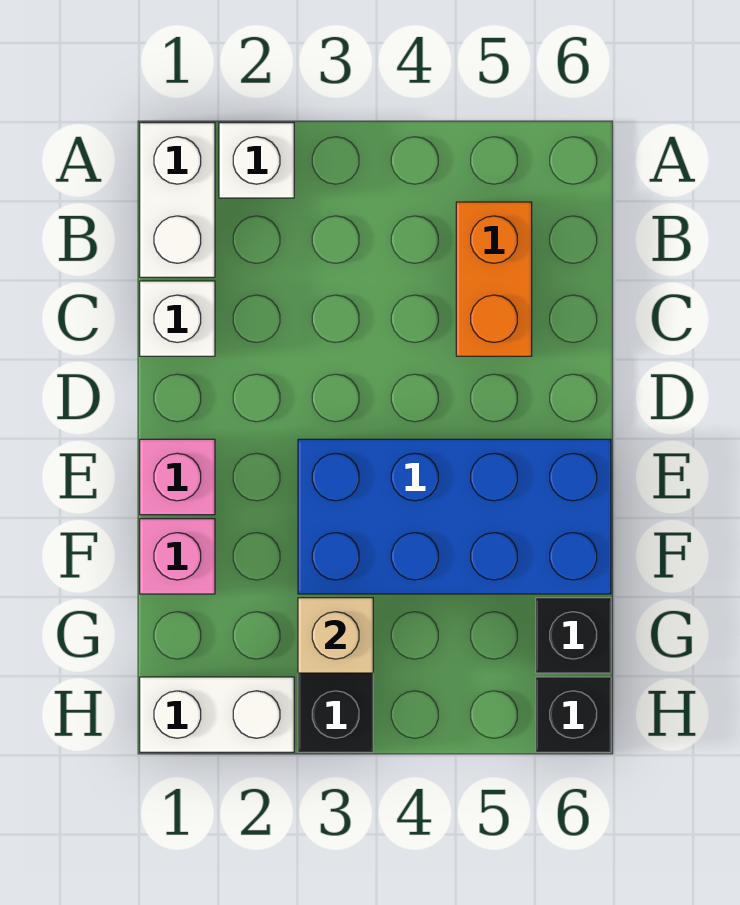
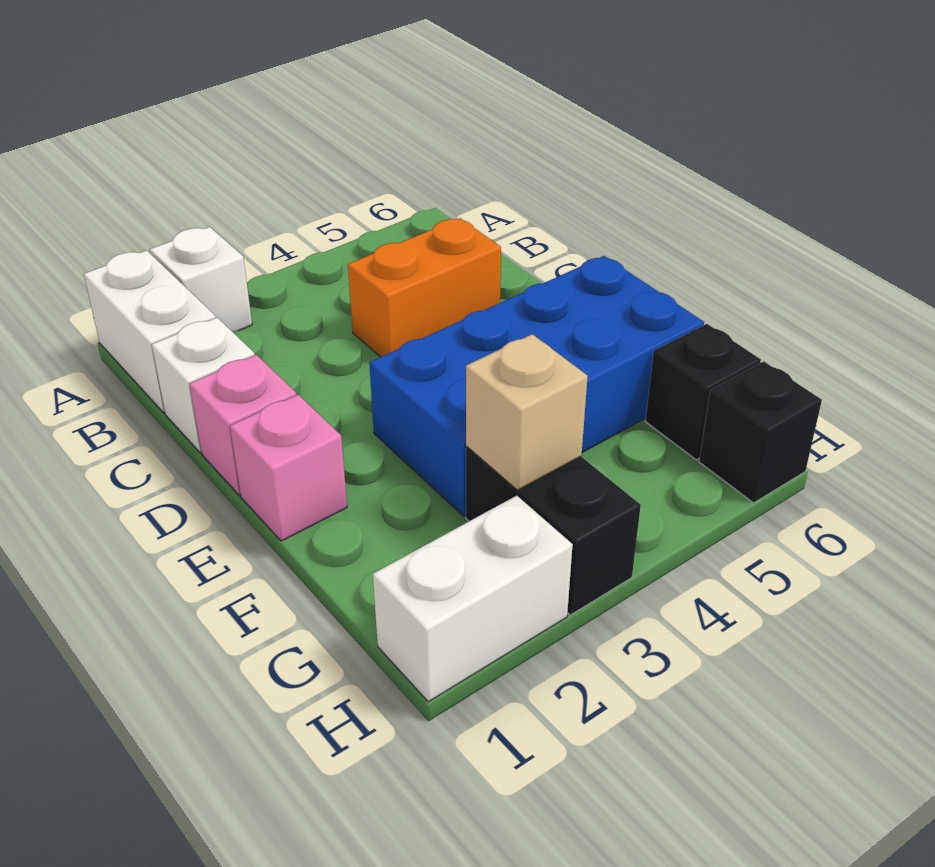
orange brick B5:C5 level 1 -> orange brick C4:C5 level 1
pink brick F1 level 1 -> pink brick D1 level 1

